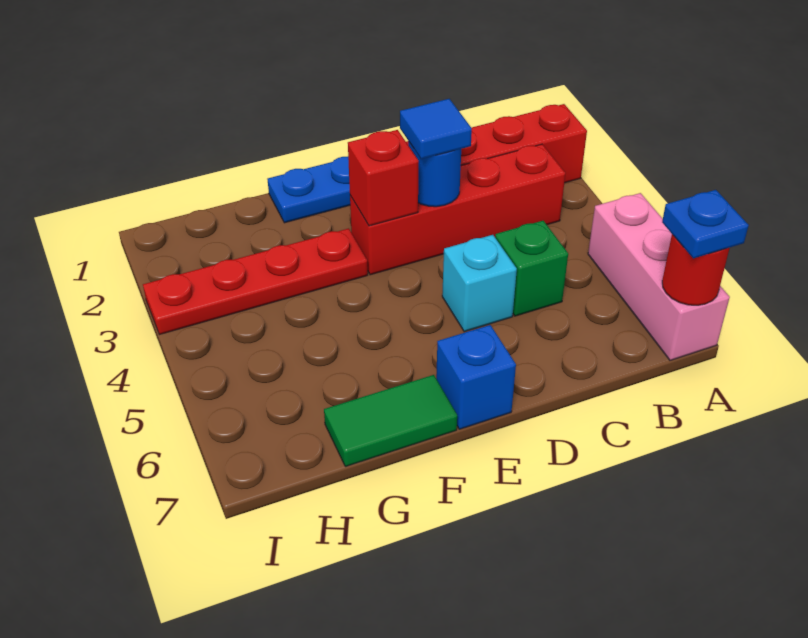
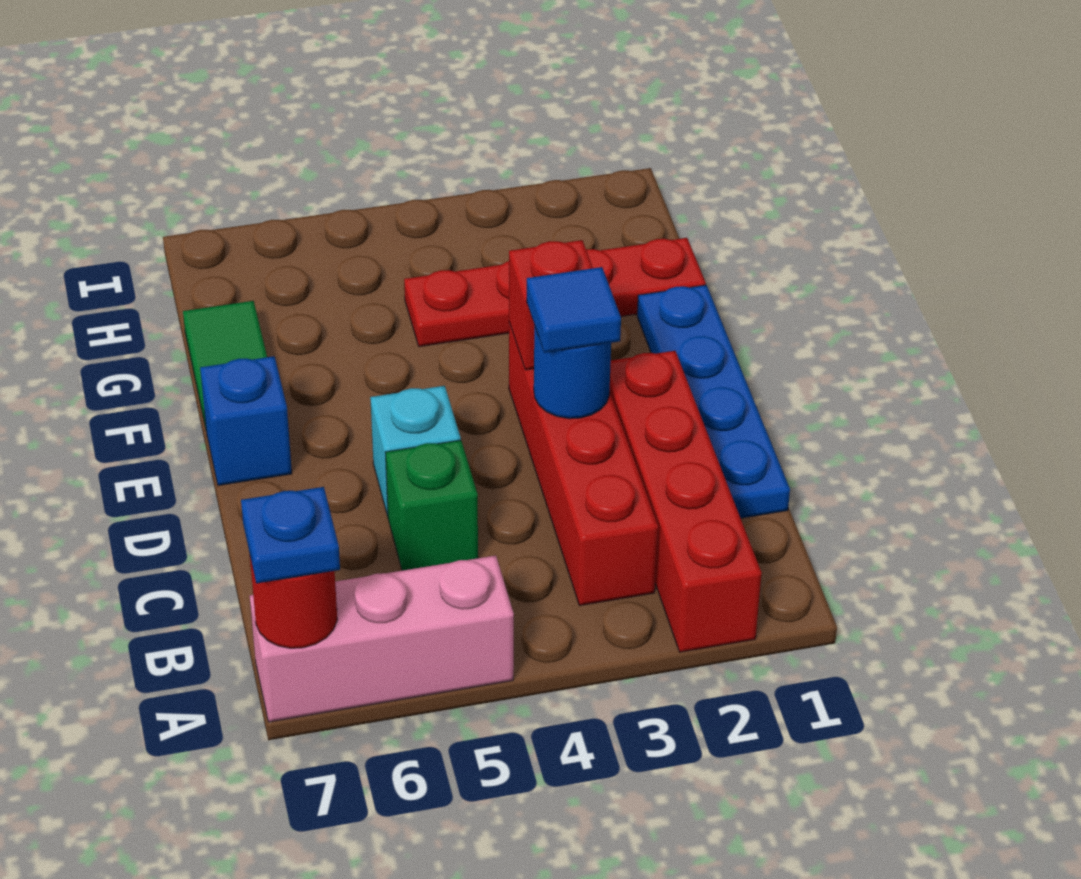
red plate F3:I3 level 1 -> red plate G1:G4 level 1

